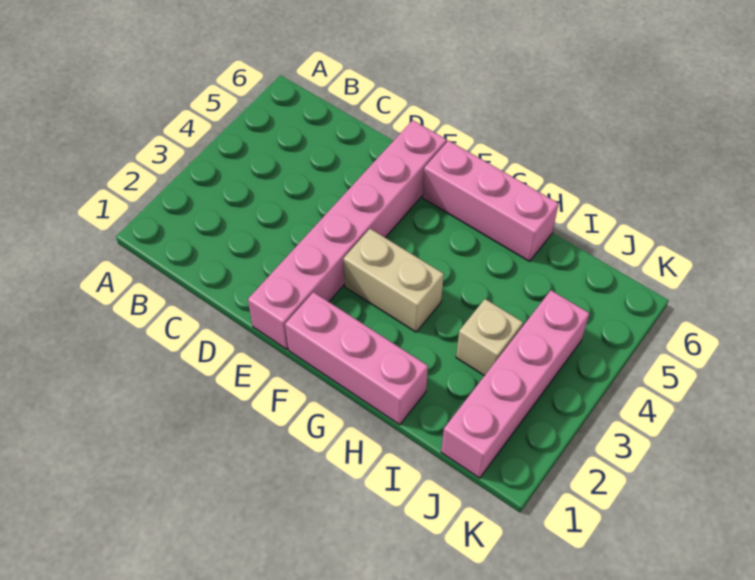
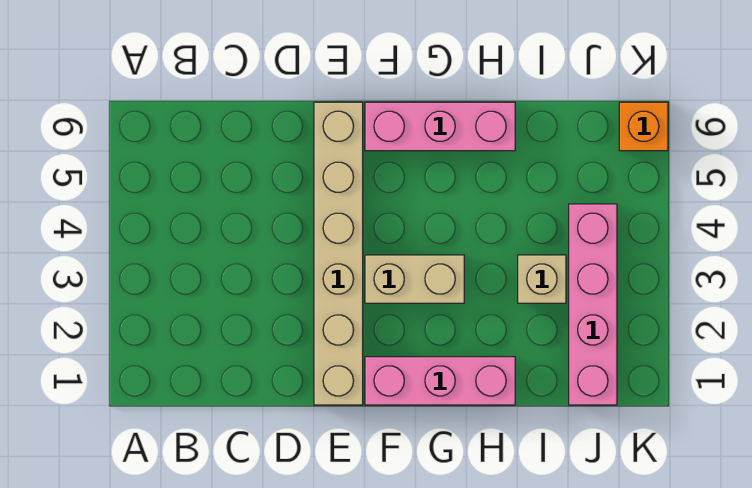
pink brick E1:E6 level 1 -> tan brick E1:E6 level 1
none -> orange brick K6 level 1

